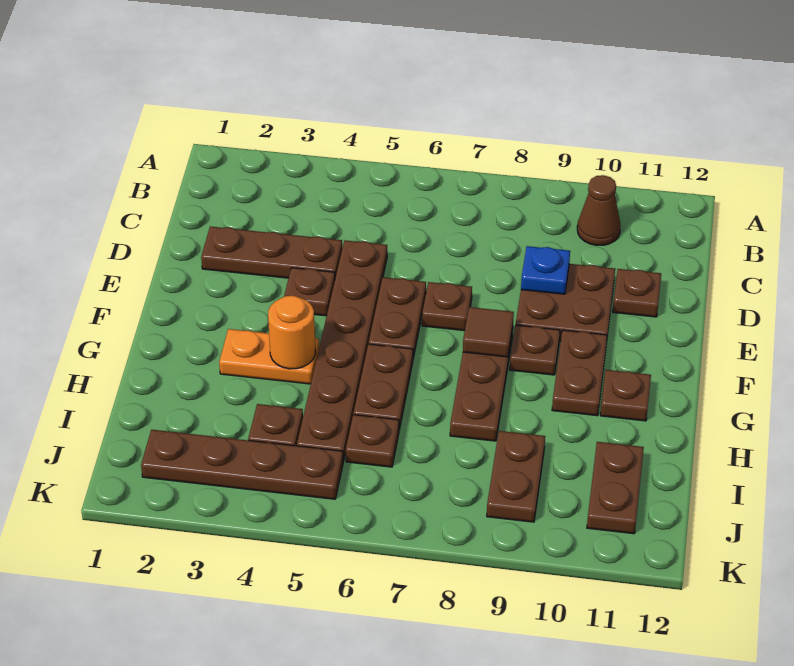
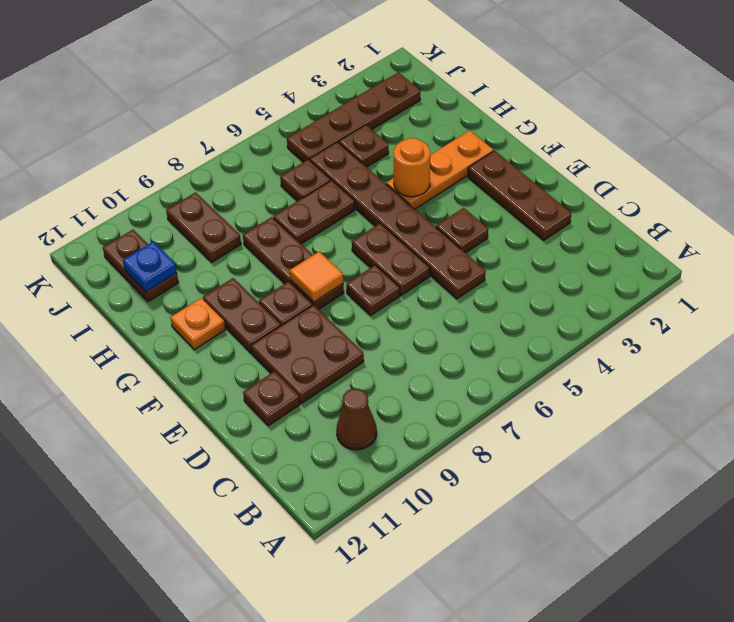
brown plate D2:D4 level 1 -> brown plate D2:F2 level 1
blue plate D9 level 2 -> blue plate I11 level 2
brown tile F8 level 2 -> orange tile F8 level 2
orange plate G3:G4 level 1 -> orange plate G2:G4 level 1
brown plate G6:H6 level 1 -> brown plate H6:H7 level 1
brown plate G11 level 1 -> orange plate G11 level 1

